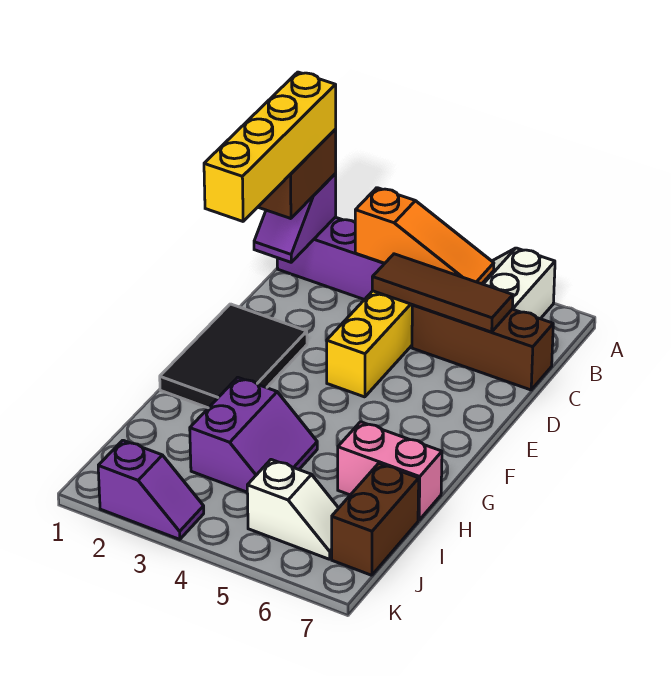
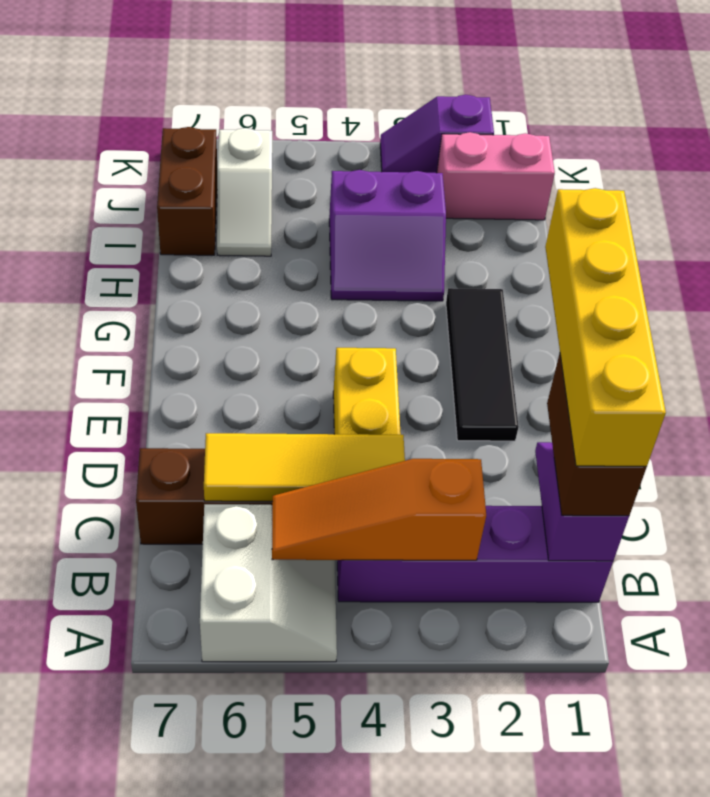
brown tile C4:C6 level 2 -> yellow tile C4:C6 level 2
black tile E1:G2 level 1 -> black tile E2:G2 level 1
purple slope H3:I4 level 1 top 3 -> purple slope H3:I4 level 1 top I
pink brick H6:H7 level 1 -> pink brick J1:J2 level 1
white slope J5:J6 level 1 top 5 -> white slope I6:J6 level 1 top J

